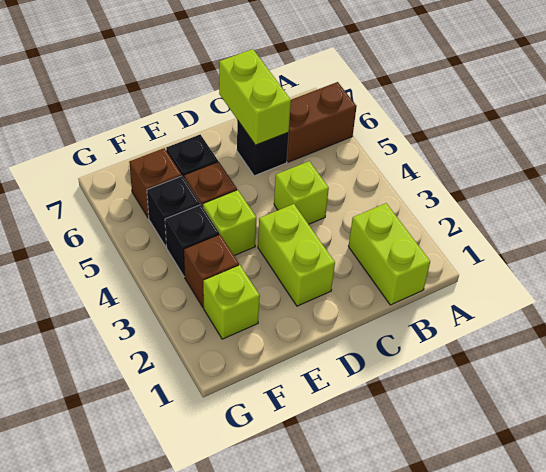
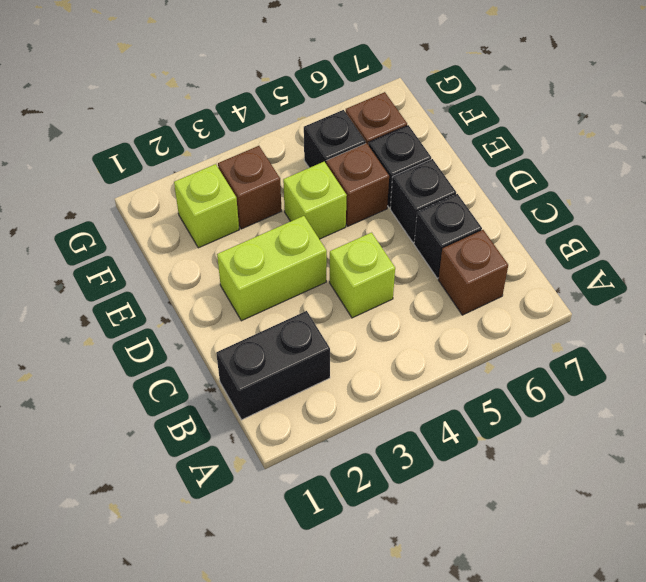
brown brick A6:B6 level 1 -> brown brick B6 level 1
lime brick B1:B2 level 1 -> black brick B1:B2 level 1
lime brick C6:C7 level 2 -> none
black brick F4 level 1 -> black brick D6 level 1

